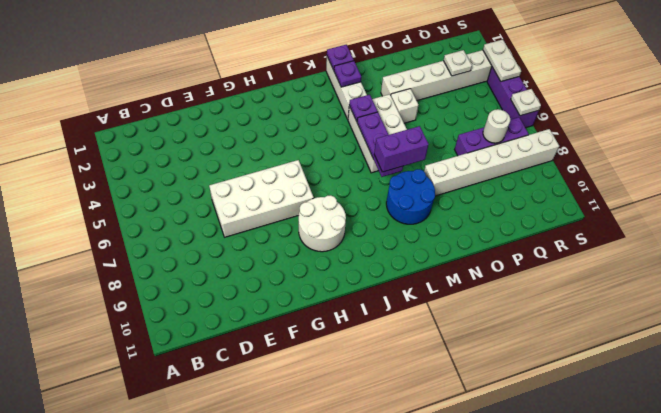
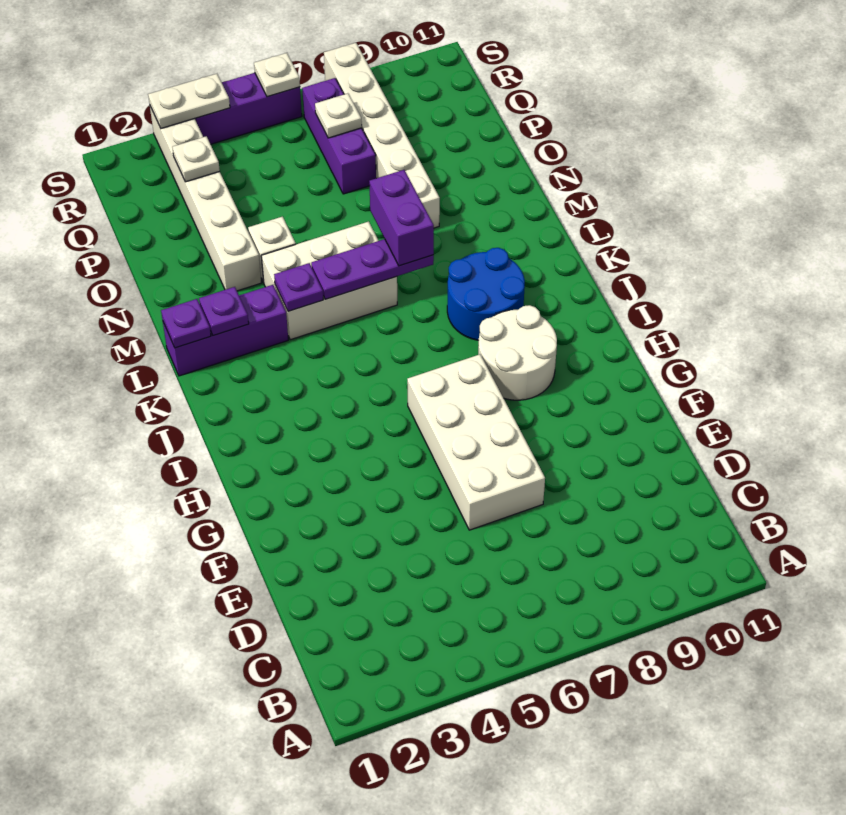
white brick L1:L3 level 1 -> purple brick L1:L3 level 1
blue round brick L8:M9 level 1 -> blue round brick J8:K9 level 1
white round brick Q7 level 2 -> white plate Q7 level 2

